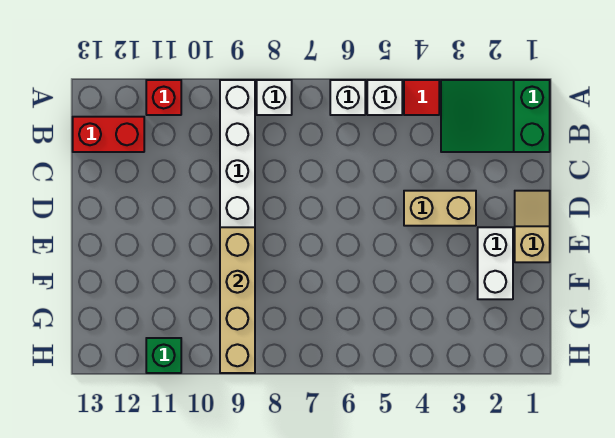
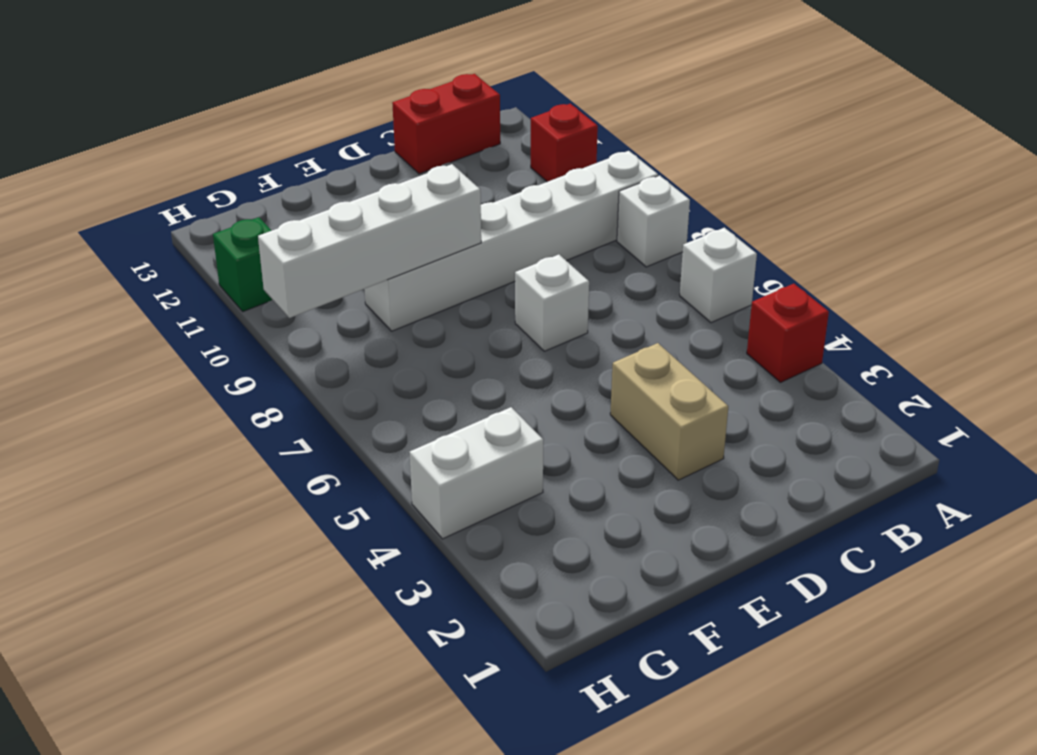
green slope A1:B3 level 1 top 1 -> none
red tile A4 level 1 -> red brick A4 level 1
white brick A5 level 1 -> white brick D7 level 1
red brick B12:B13 level 1 -> red brick B13:C13 level 1
tan slope D1:E1 level 1 top E -> none
white brick E2:F2 level 1 -> white brick G4:H4 level 1
tan brick E9:H9 level 2 -> white brick E9:H9 level 2

